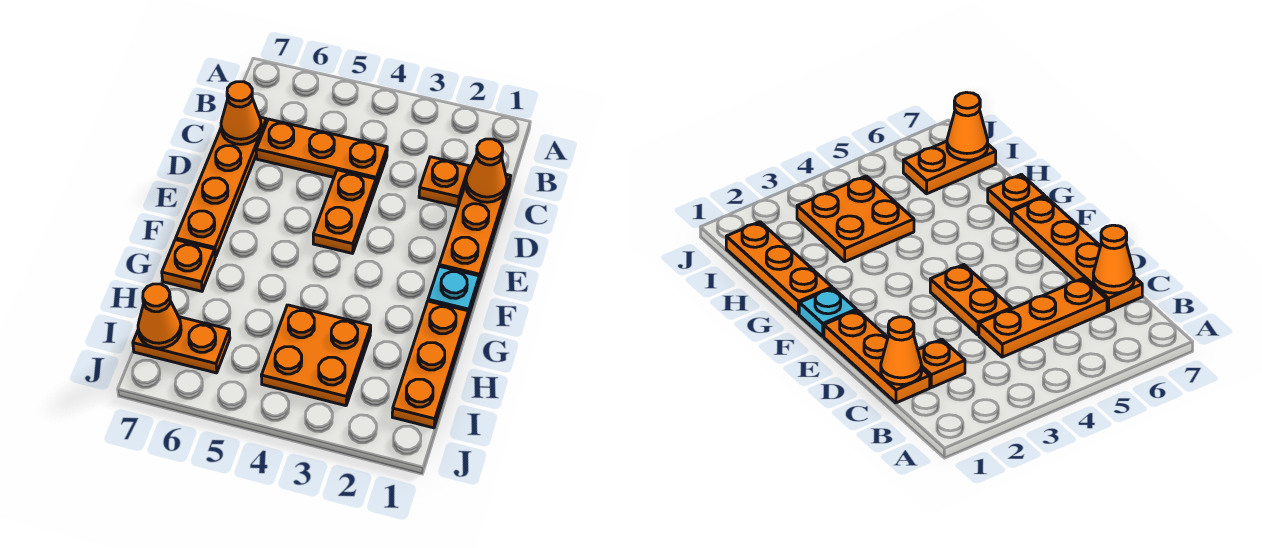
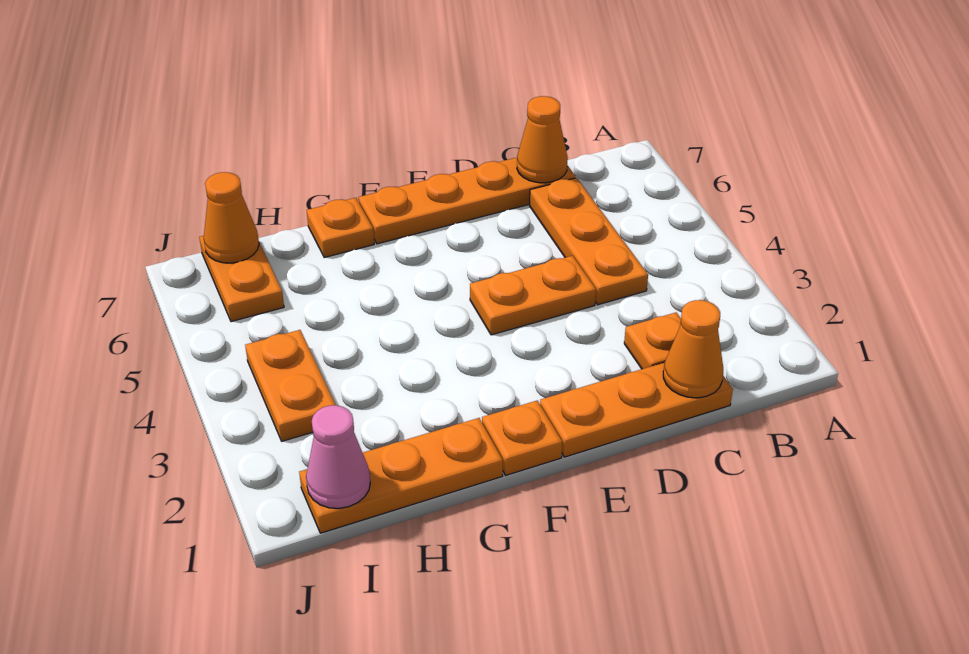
cyan plate F1 level 1 -> orange plate F1 level 1
orange plate H3:I4 level 1 -> orange plate I3:I4 level 1
none -> pink cone I1 level 2

